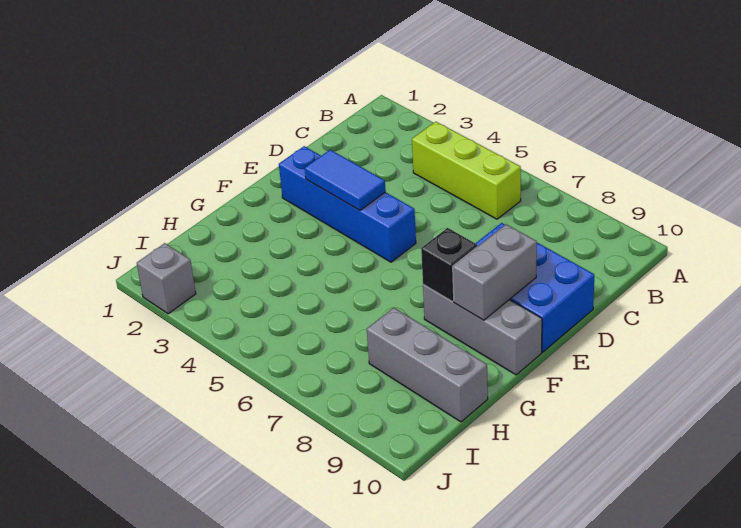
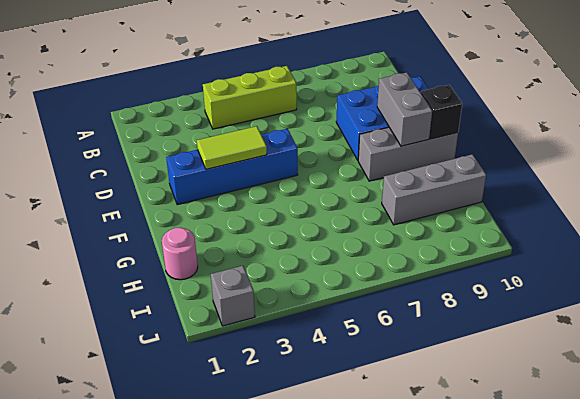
blue tile E3:E4 level 2 -> lime tile E3:E4 level 2
black brick F8 level 2 -> black brick F10 level 2
none -> pink round brick H1 level 1

